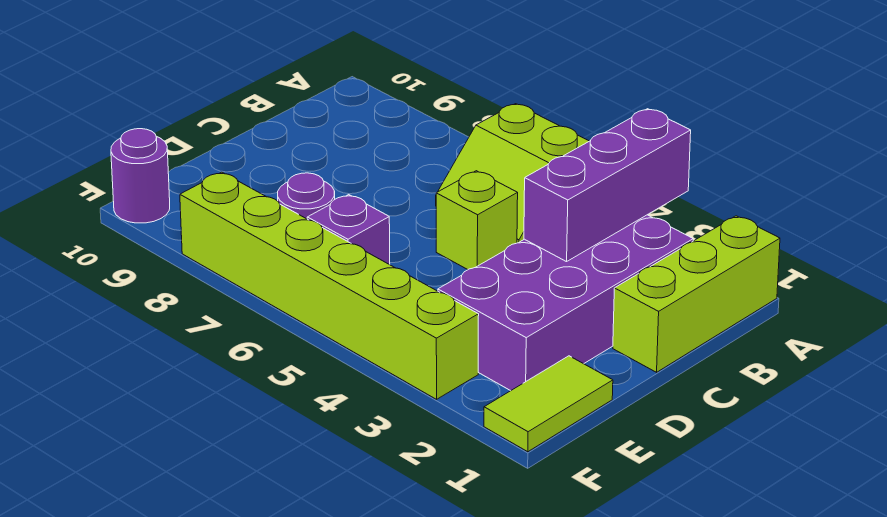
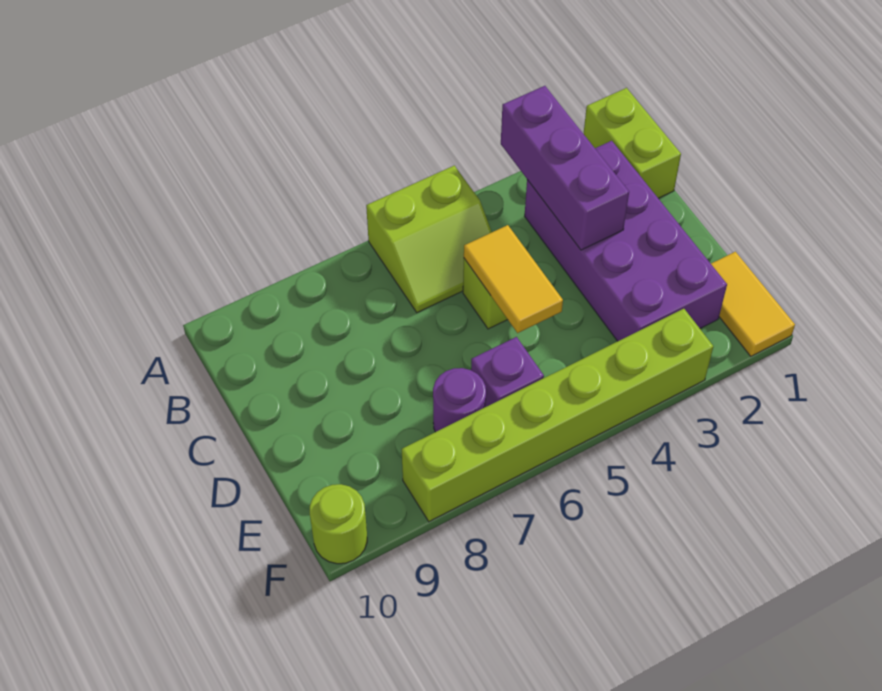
lime brick A1:C1 level 1 -> lime brick A1:B1 level 1
none -> yellow tile C5:D5 level 2
lime tile E1:F1 level 1 -> yellow tile E1:F1 level 1
purple round brick F10 level 1 -> lime round brick F10 level 1

